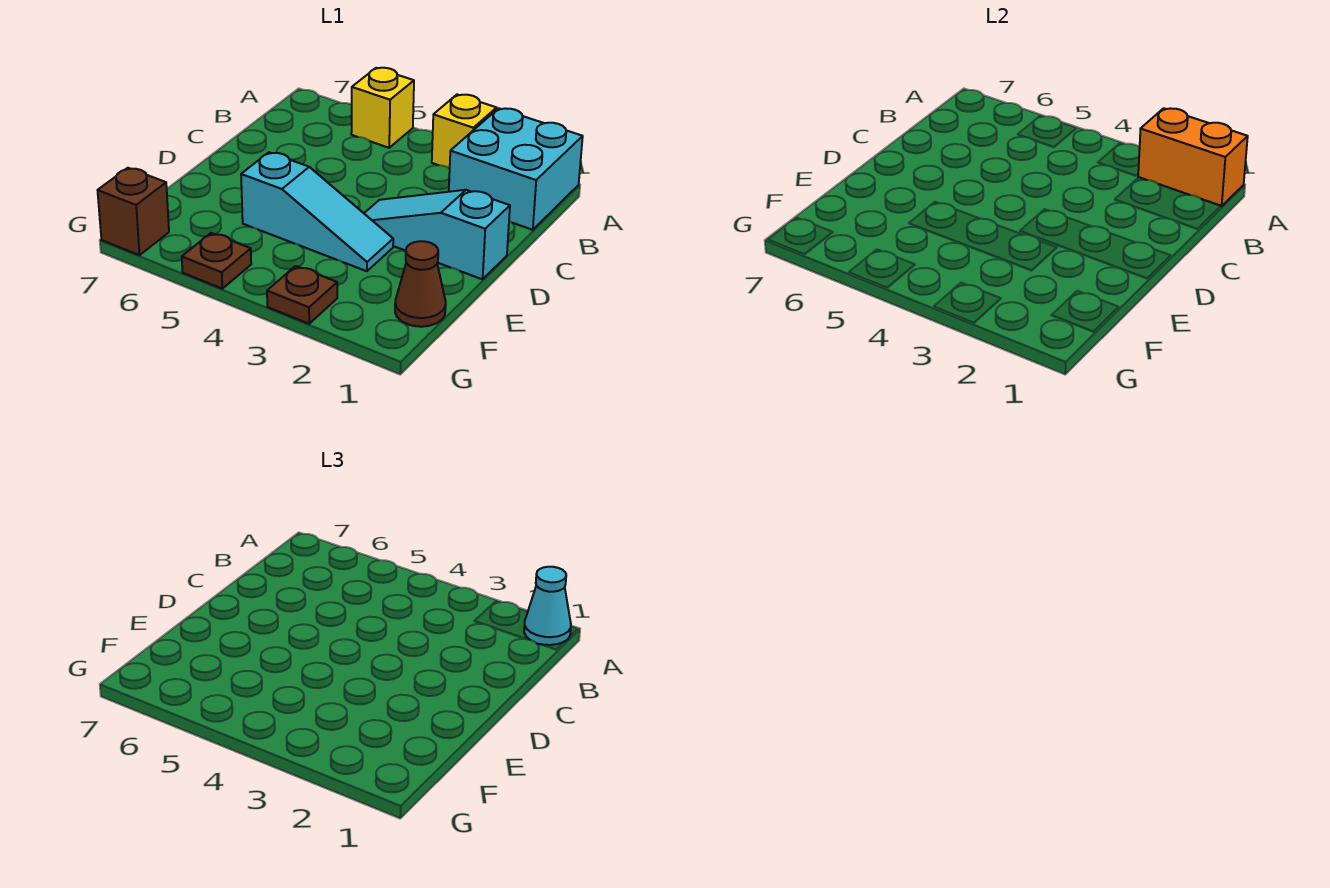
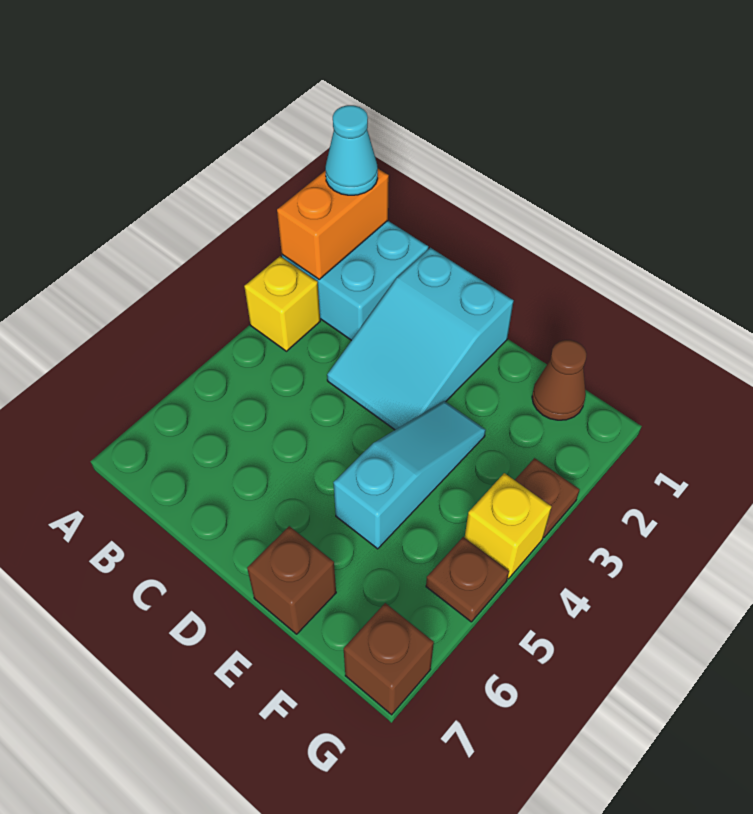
yellow brick A5 level 1 -> yellow brick G4 level 1
cyan slope D1:D3 level 1 top 1 -> cyan slope C1:D3 level 1 top 1
none -> brown brick E7 level 1

